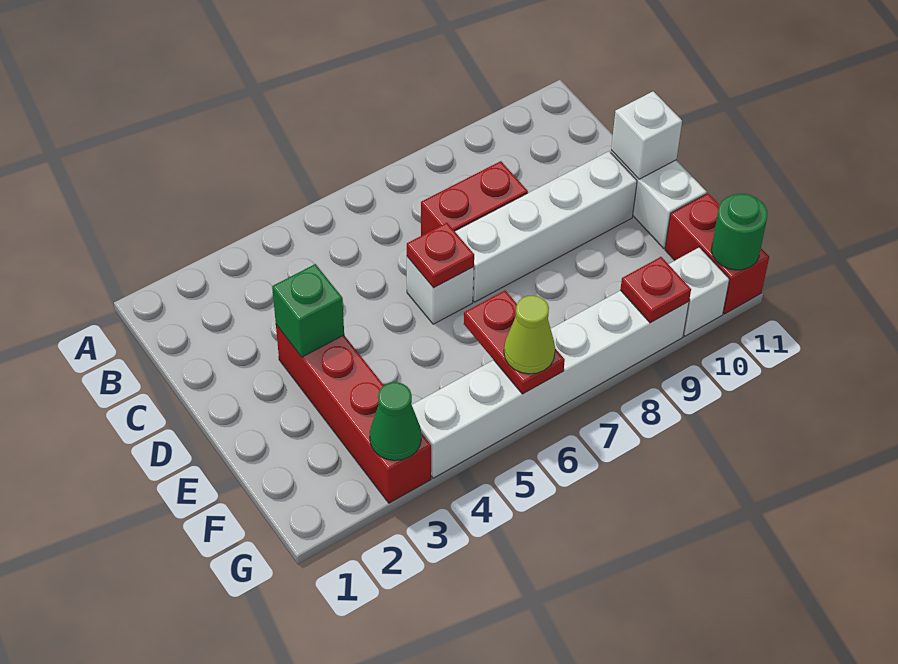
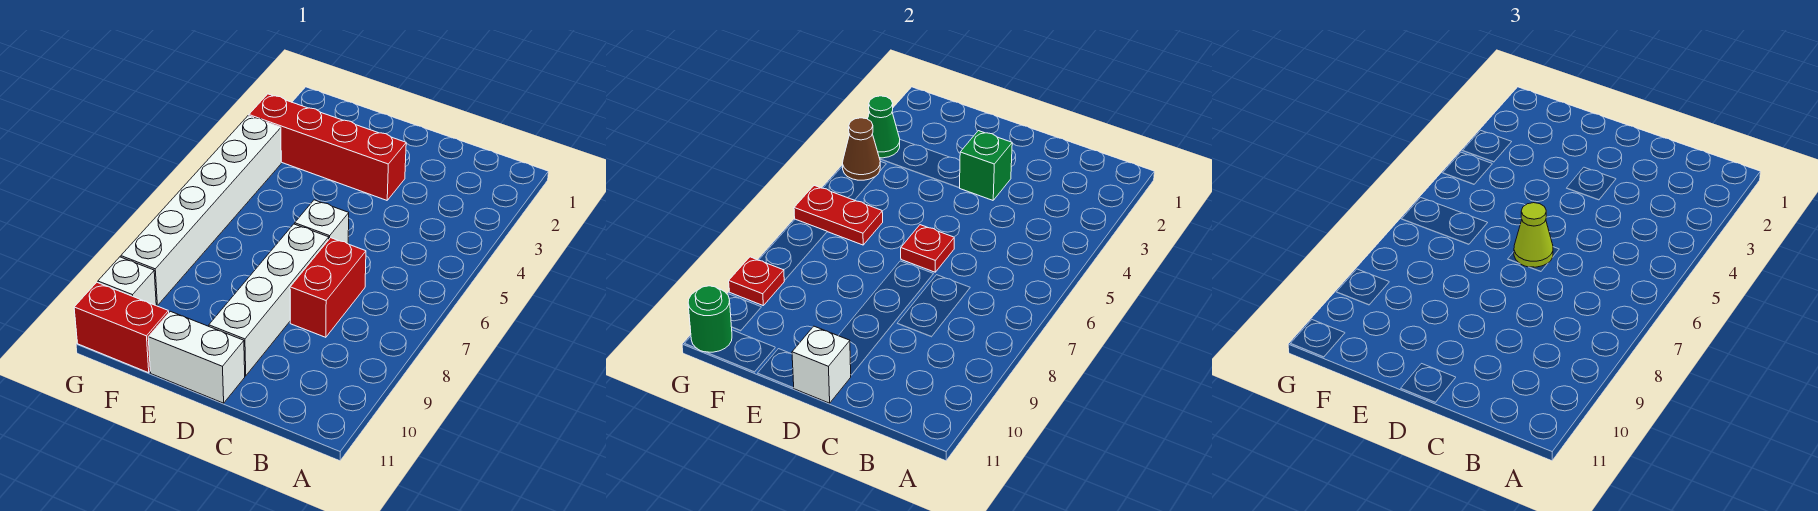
none -> brown cone G4 level 2
lime cone G6 level 3 -> lime cone D6 level 3

